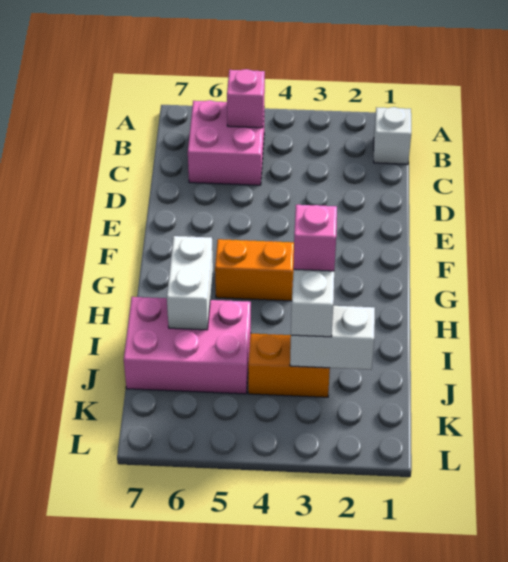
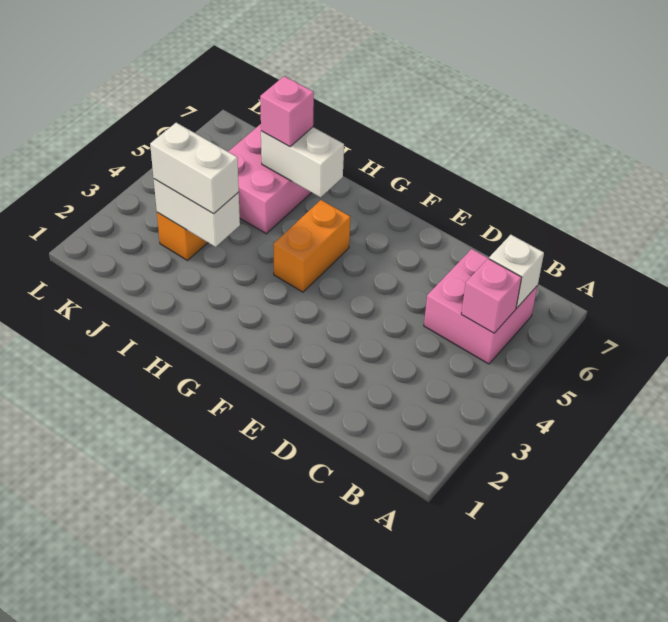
white brick B1 level 1 -> white brick B6 level 2
pink brick I3 level 4 -> pink brick I6 level 3
white brick J2:J3 level 2 -> white brick I3:J3 level 2

